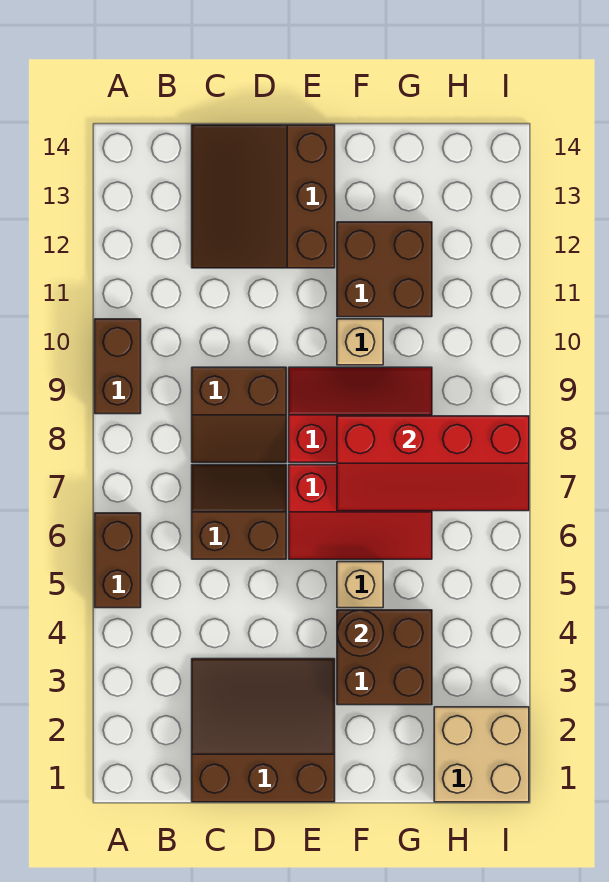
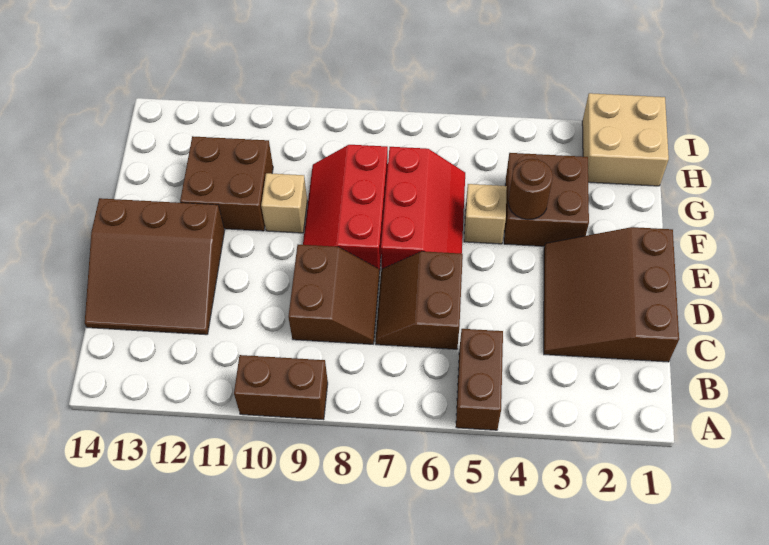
brown brick A5:A6 level 1 -> brown brick A5:B5 level 1
red slope F7:I8 level 2 top 8 -> none

